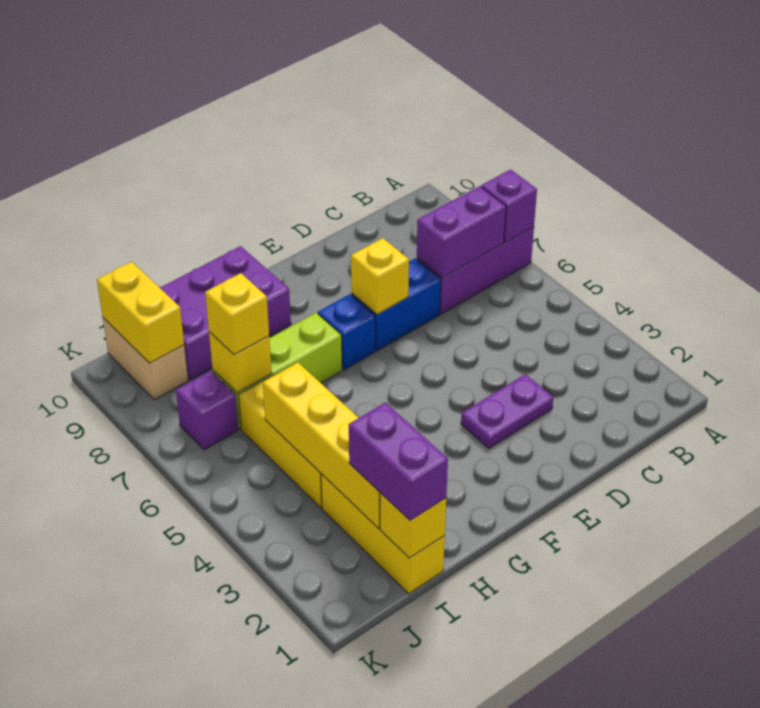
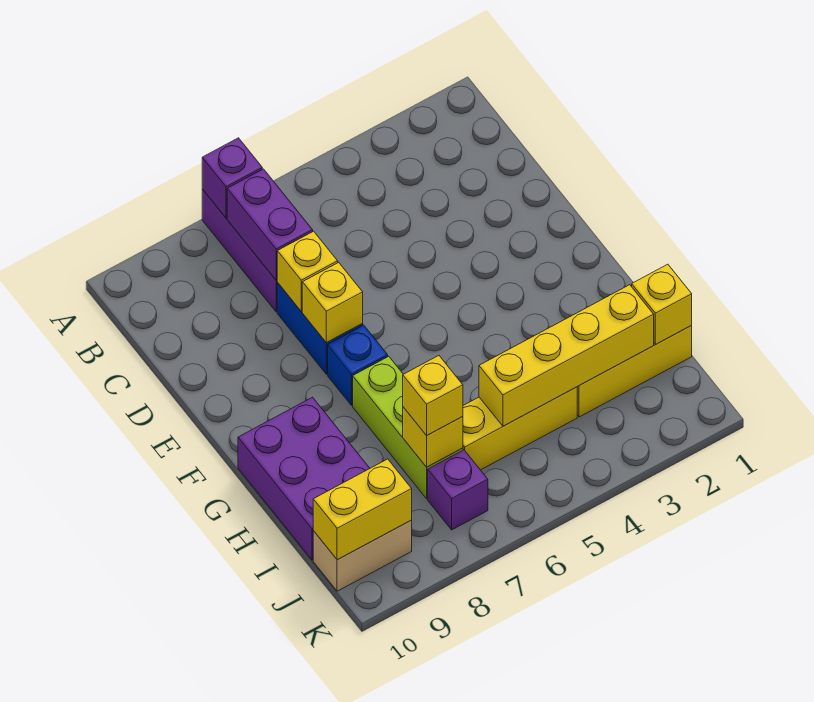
purple plate D3:E3 level 1 -> none
none -> yellow brick D7 level 2
purple brick I1:I2 level 3 -> none

